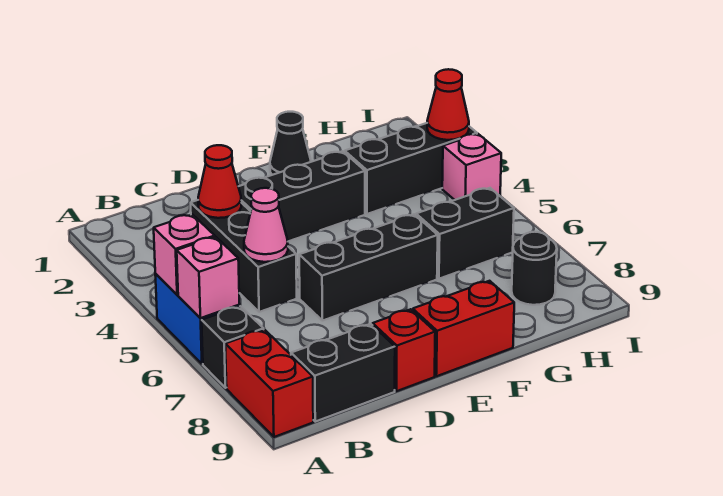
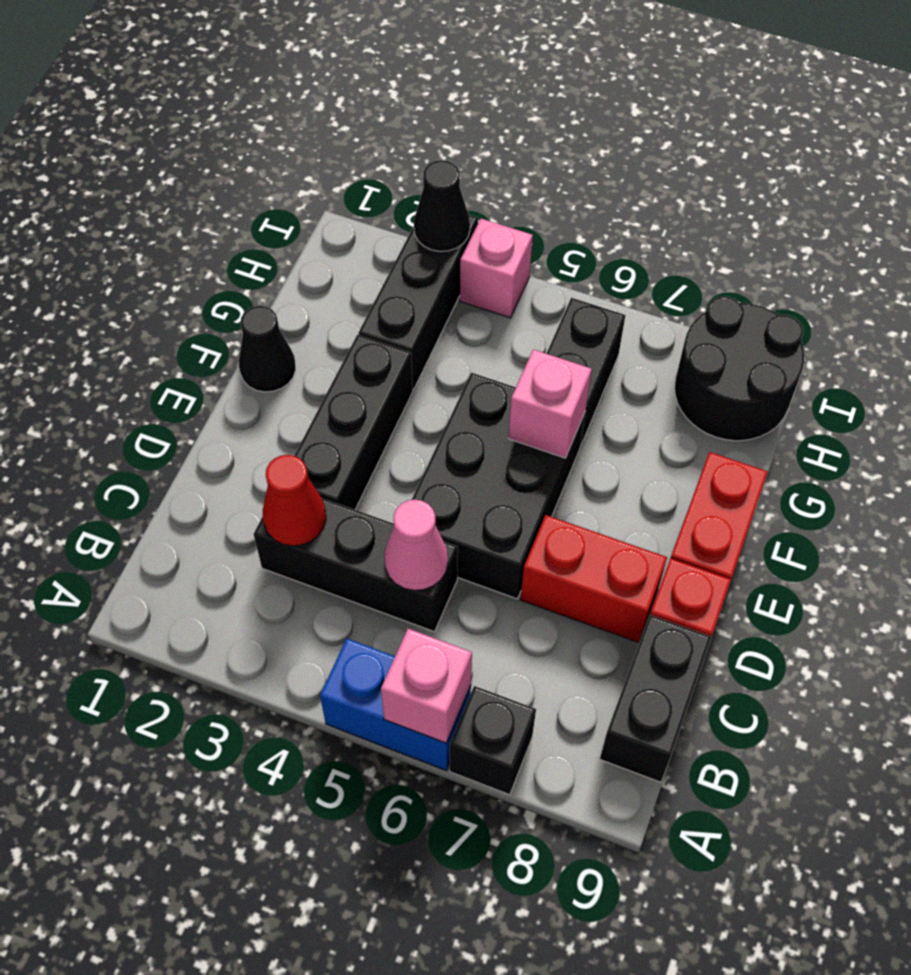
pink brick A5 level 2 -> pink brick F6 level 2
red brick A8:A9 level 1 -> red brick D7:D8 level 1
black brick D6:F6 level 1 -> black brick D5:F6 level 1
black round brick H8 level 1 -> black round brick H8:I9 level 1
red cone I3 level 2 -> black cone I3 level 2

